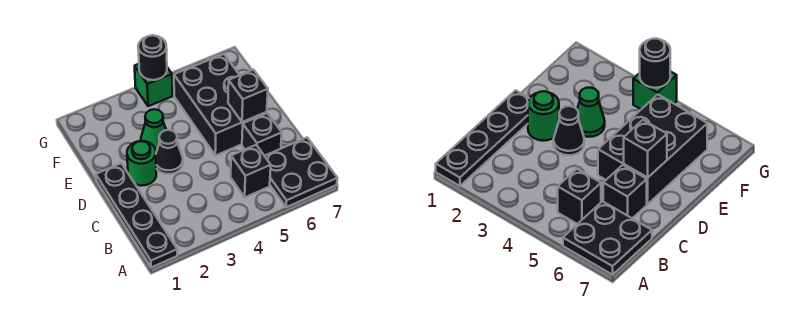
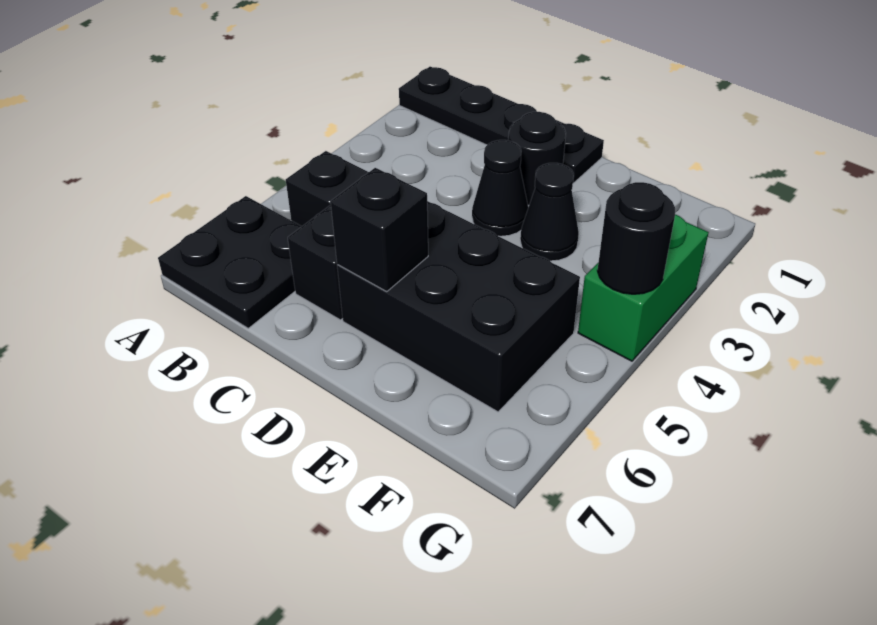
green round brick D2 level 1 -> black round brick D2 level 1
green cone E3 level 1 -> black cone E3 level 1
green brick G4 level 1 -> green brick G3:G4 level 1

